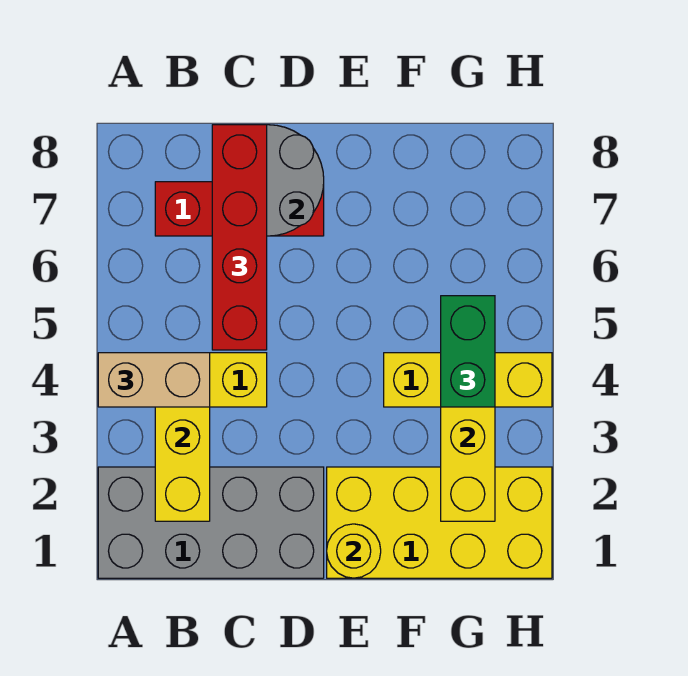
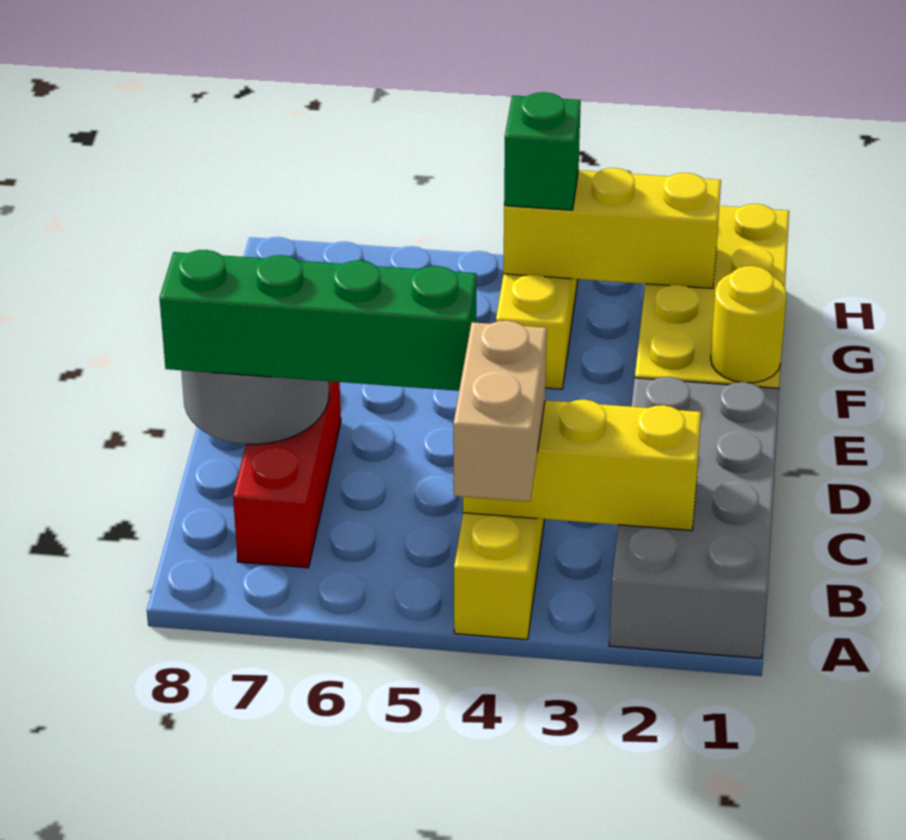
red brick C5:C8 level 3 -> green brick C5:C8 level 3
green brick G4:G5 level 3 -> green brick G4 level 3

